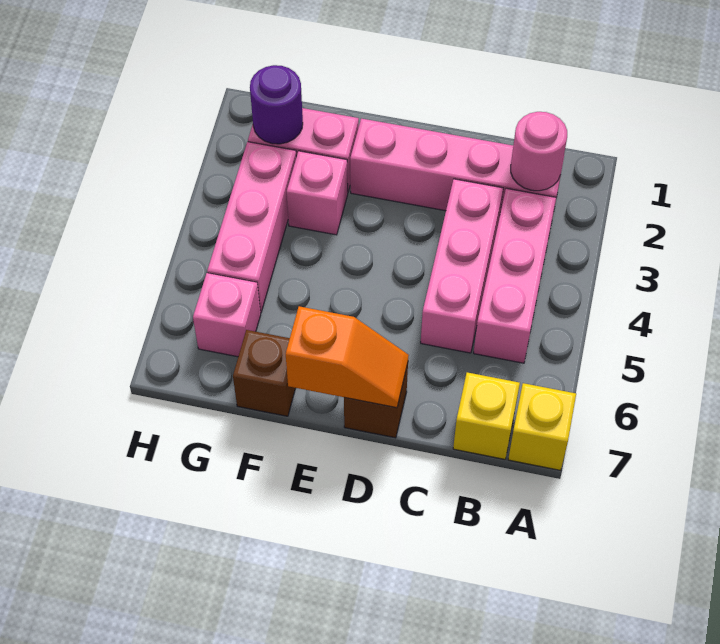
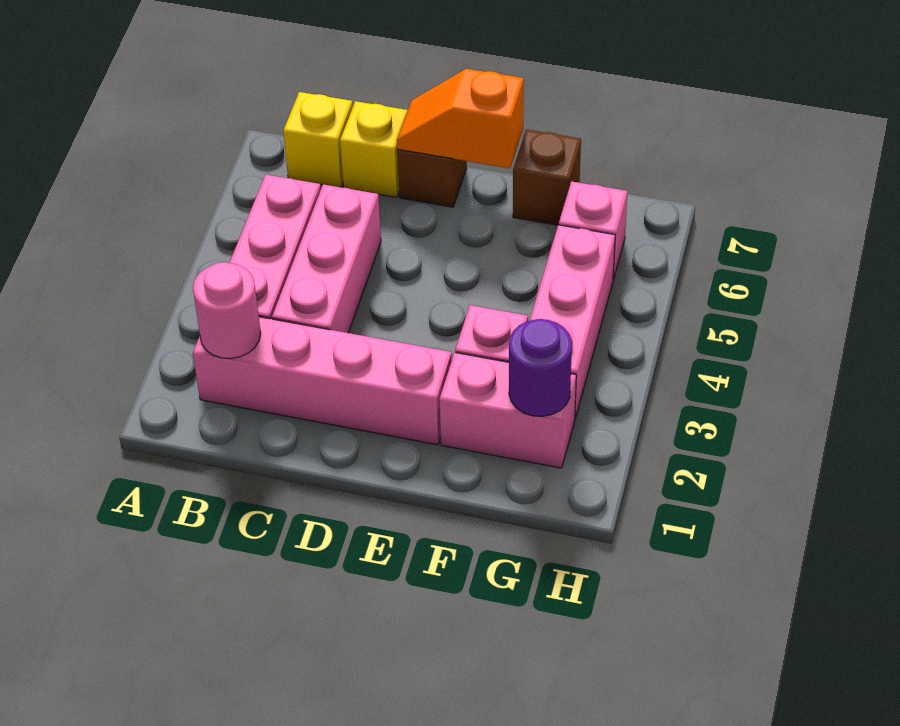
yellow brick A7 level 1 -> yellow brick C7 level 1

